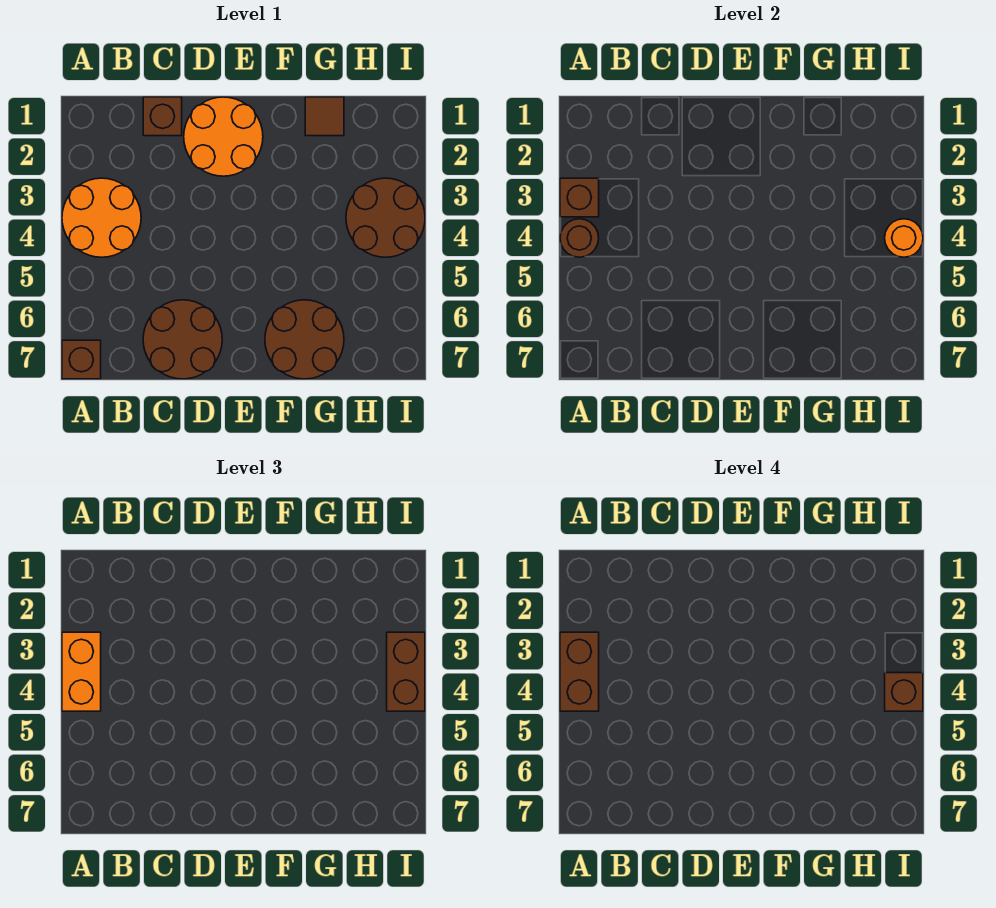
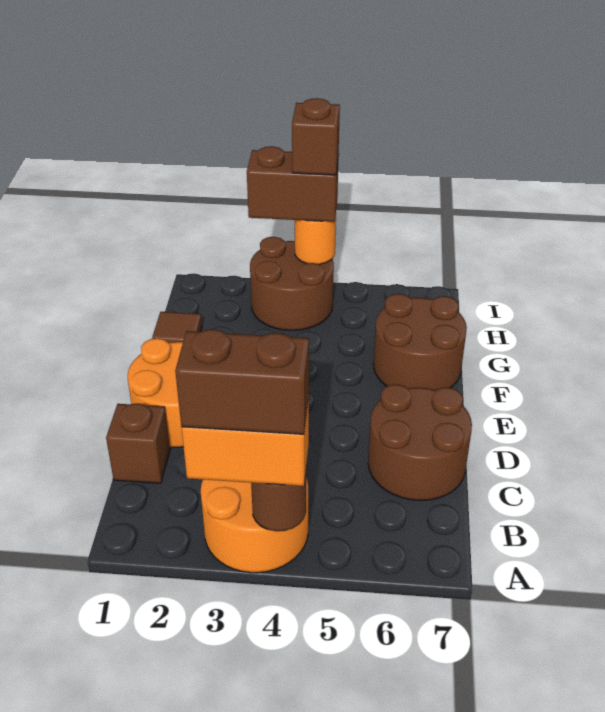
brown brick A3 level 2 -> none
brown brick A7 level 1 -> none

